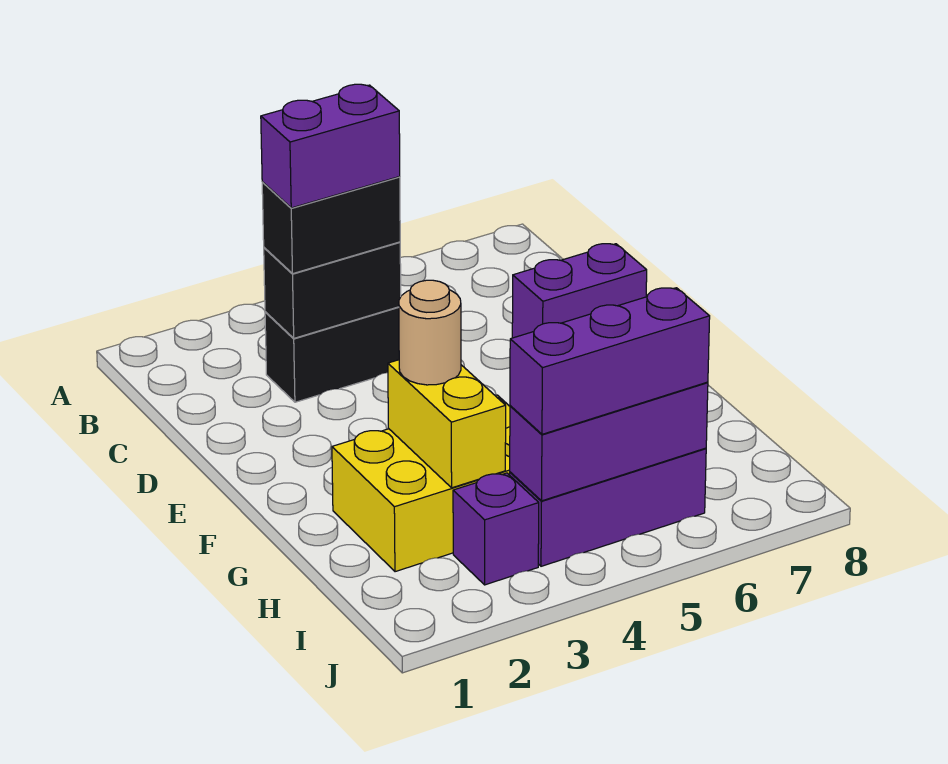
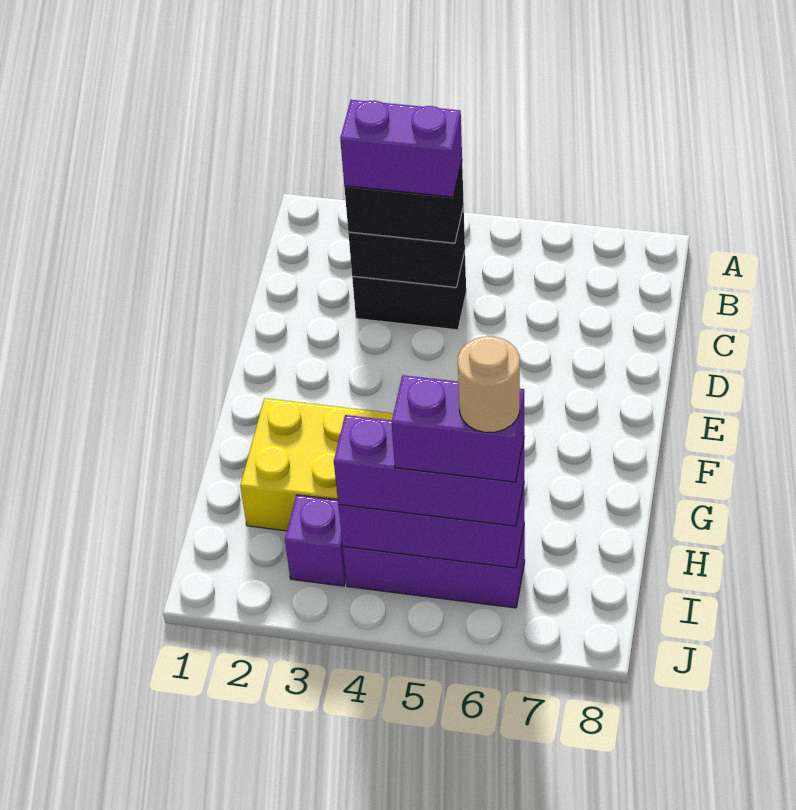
purple brick D7:D8 level 1 -> purple brick I5:I6 level 4
yellow brick G3:H3 level 2 -> none
tan round brick G3 level 3 -> tan round brick I6 level 5

